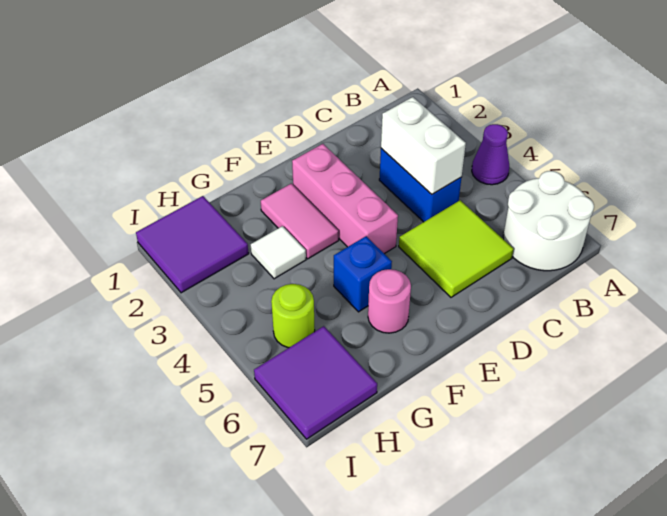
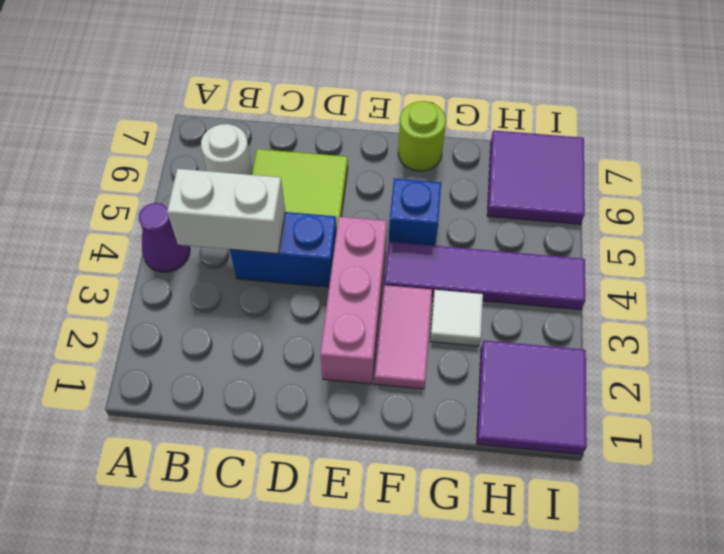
white round brick A6:B7 level 1 -> white round brick B6 level 1
blue brick C3:C4 level 1 -> blue brick C4:D4 level 1
white brick C3:C4 level 2 -> white brick B4:C4 level 2
none -> purple tile F4:I4 level 1
pink round brick F6 level 1 -> none
lime round brick H5 level 1 -> lime round brick F7 level 1

